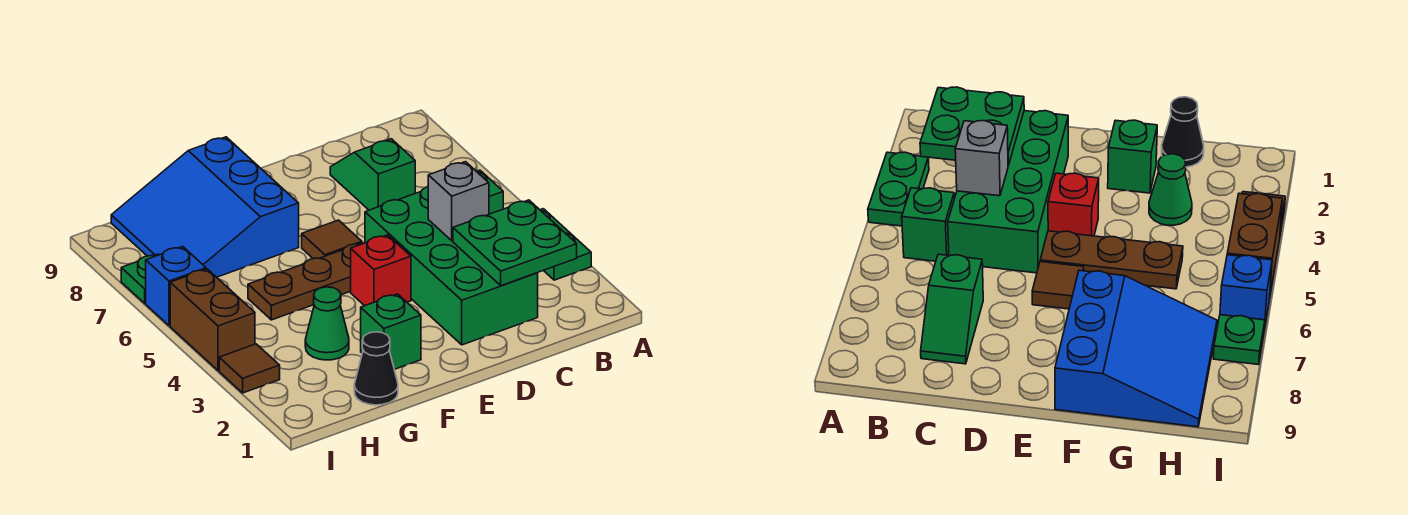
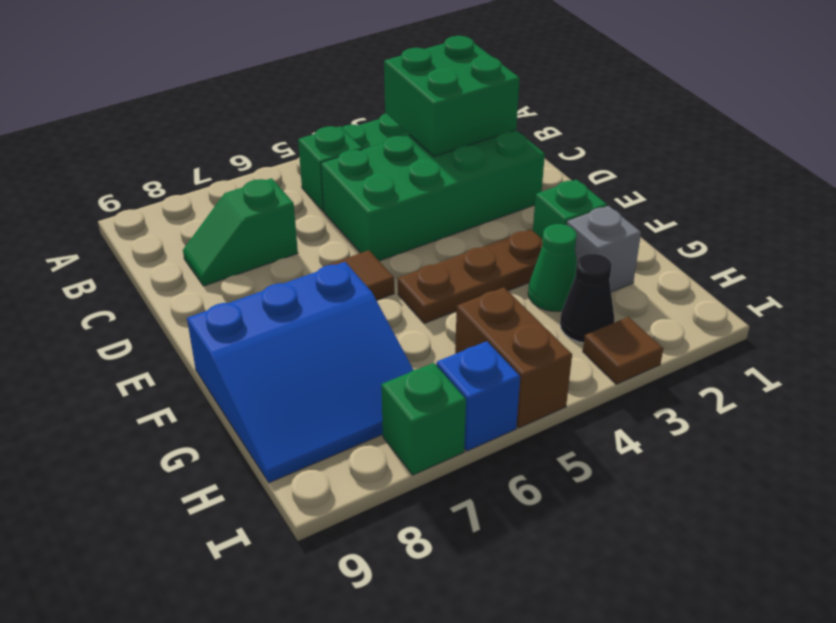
green plate B2:C3 level 2 -> green brick B2:C3 level 2
grey brick C4 level 2 -> grey brick G2 level 1
red brick E4 level 1 -> none
brown plate E5:G5 level 1 -> brown plate F3:F5 level 1
black cone G1 level 1 -> black cone H3 level 1
brown brick I4:I5 level 1 -> brown brick H5:I5 level 1
green plate I7 level 1 -> green brick I7 level 1

